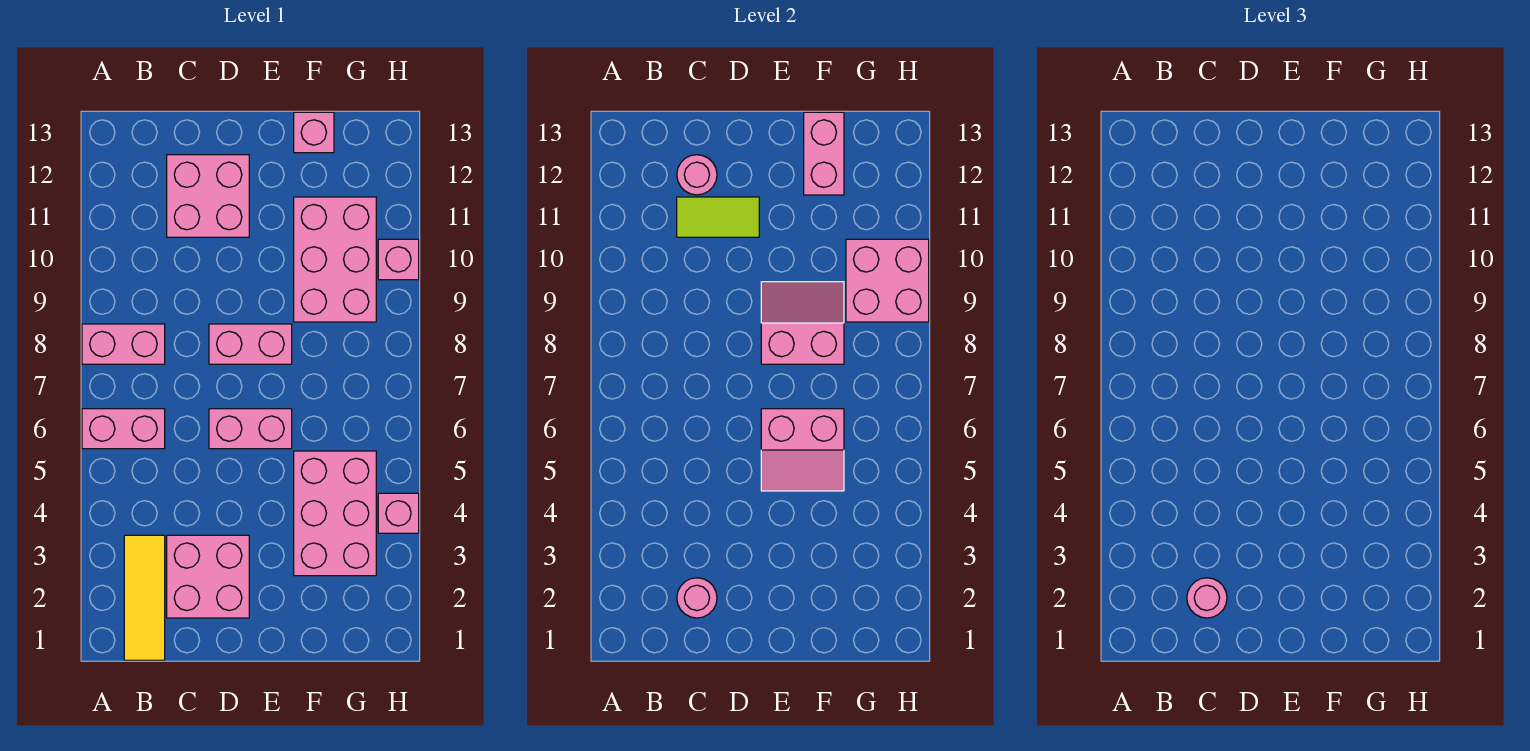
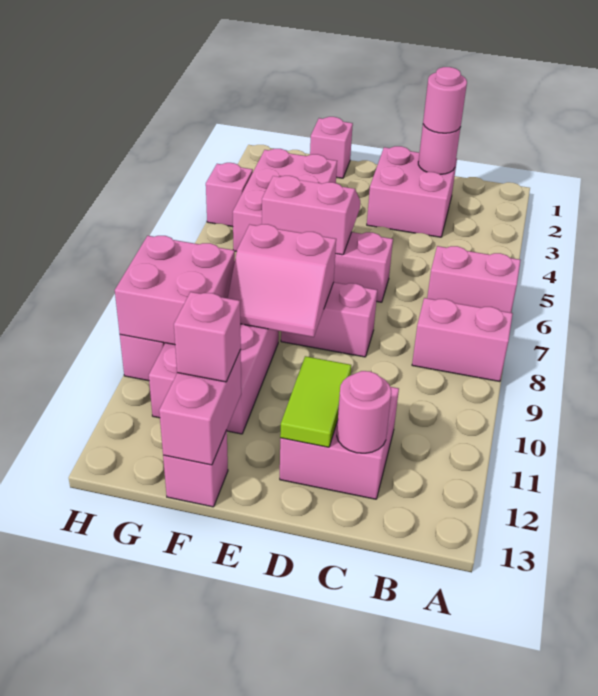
yellow tile B1:B3 level 1 -> none
lime tile C11:D11 level 2 -> lime tile D11:D12 level 2
none -> pink brick F1 level 1
none -> pink brick F12 level 3

